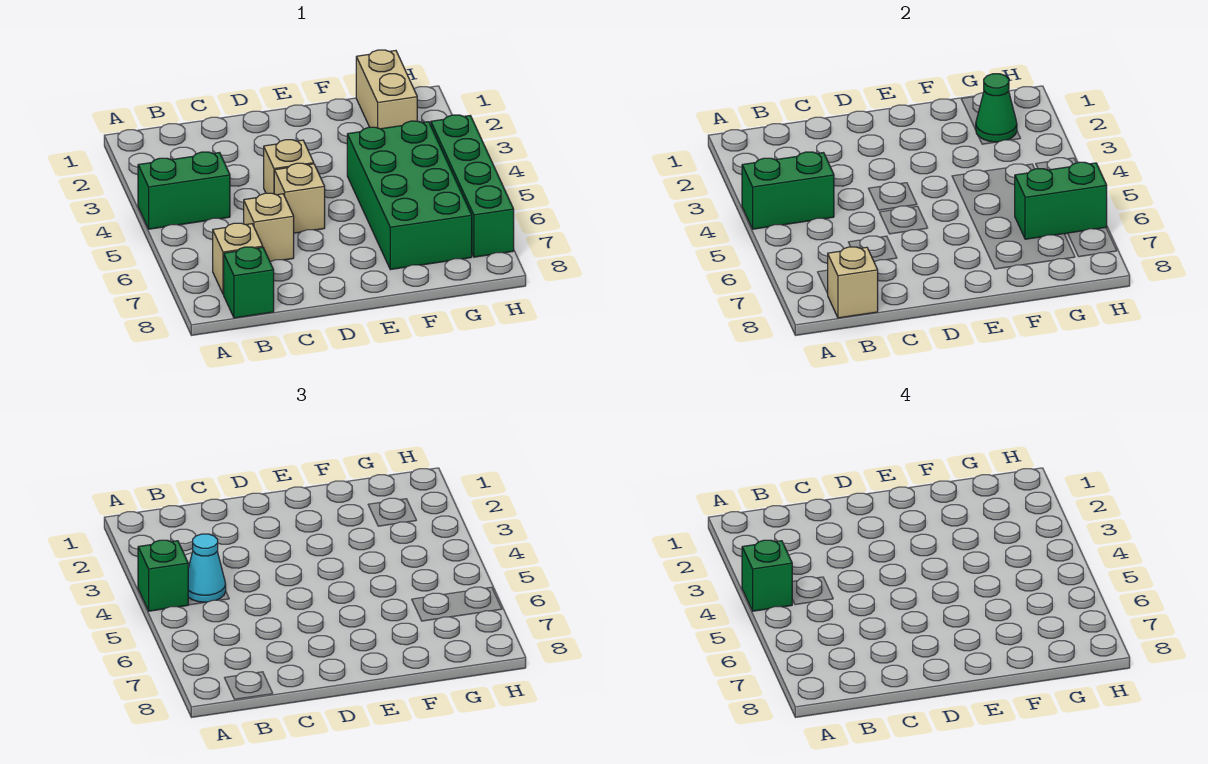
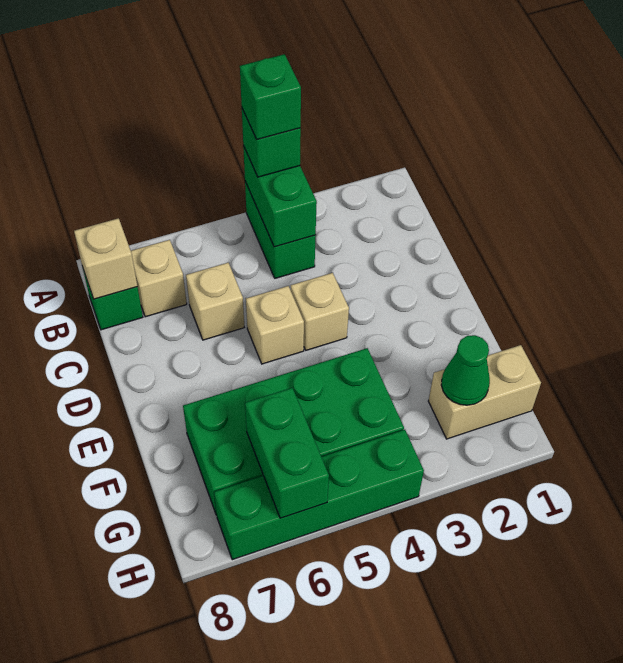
cyan cone B4 level 3 -> none

